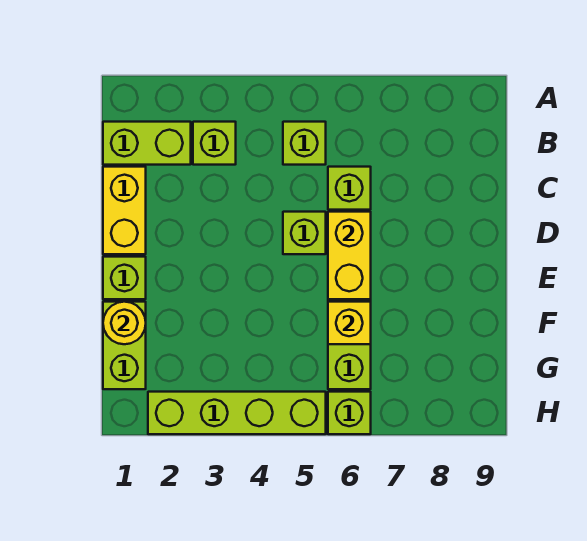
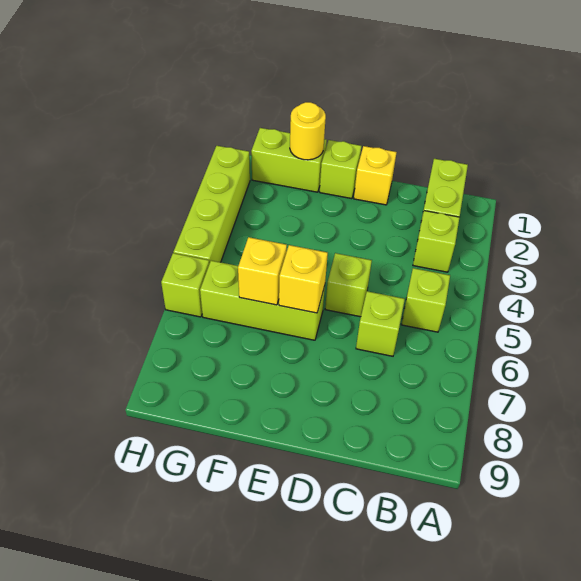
yellow brick C1:D1 level 1 -> yellow brick D1 level 1
yellow brick D6:E6 level 2 -> yellow brick E6 level 2

